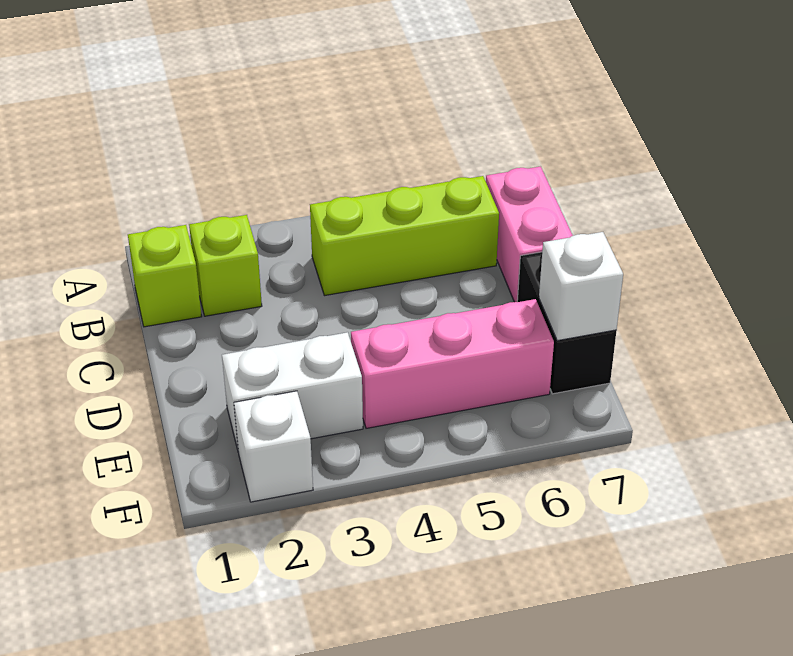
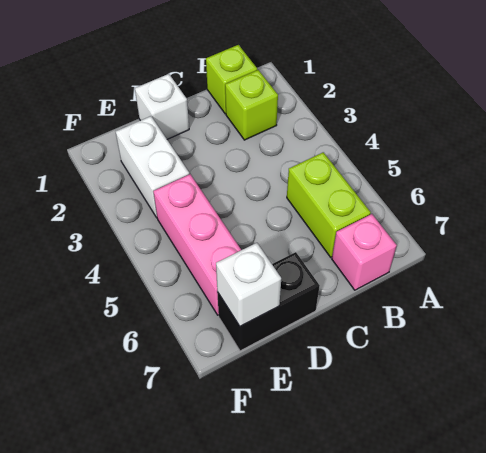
lime brick B4:B6 level 1 -> lime brick B5:B6 level 1
pink brick B7:C7 level 1 -> pink brick B7 level 1
white brick F2 level 1 -> white brick D1 level 1

